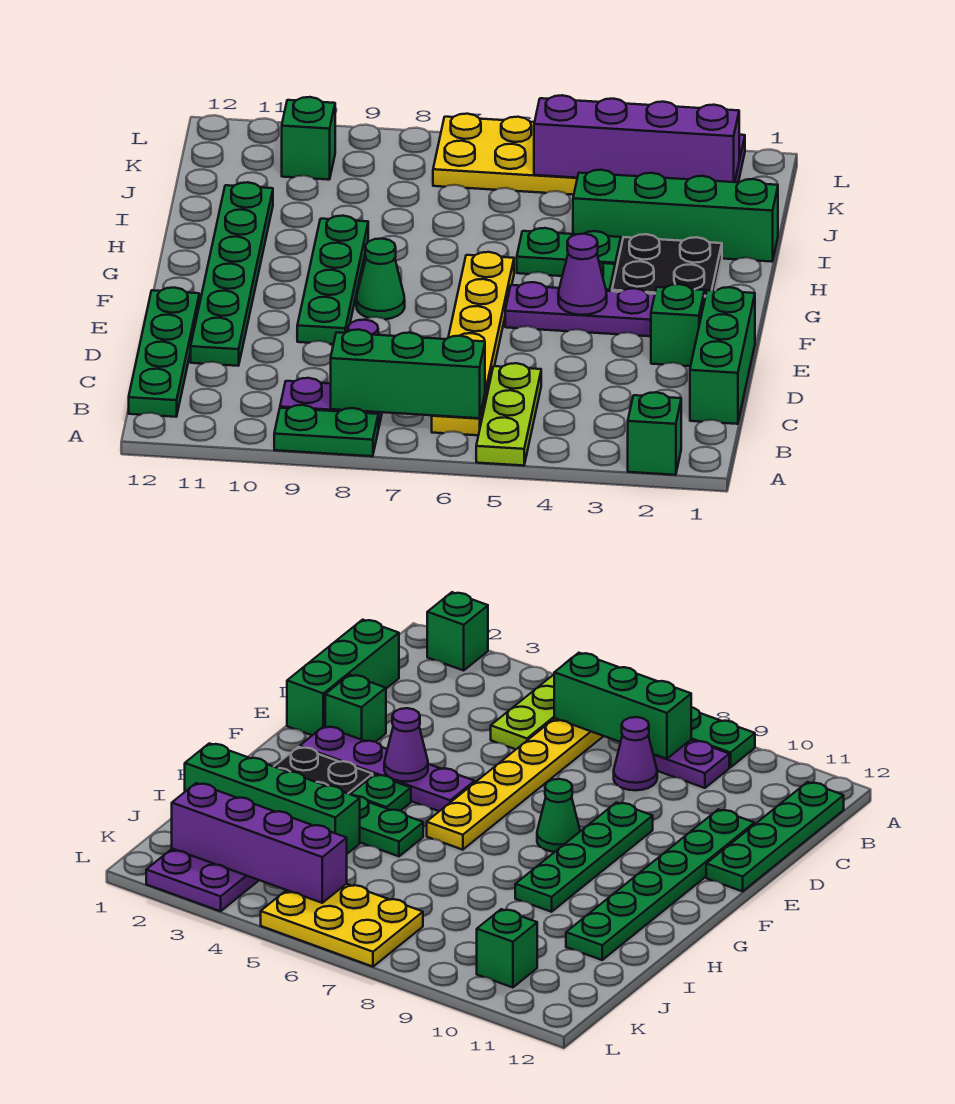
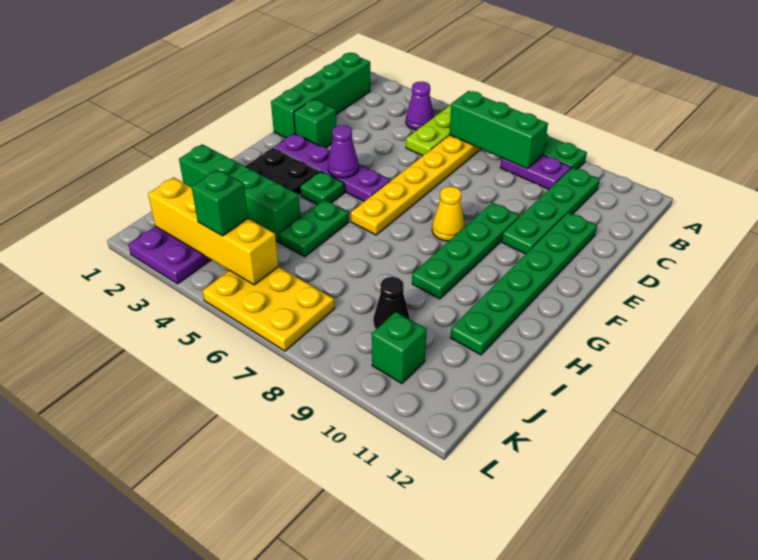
green brick A2 level 1 -> green brick K4 level 3
green plate B12:E12 level 1 -> green plate B10:E10 level 1
green brick C1:E1 level 1 -> green brick B1:E1 level 1
purple cone C8 level 1 -> purple cone B4 level 1
green cone F8 level 1 -> yellow cone F8 level 1
green plate H4:H5 level 1 -> green plate H5:I5 level 1
none -> black cone J9 level 1
purple brick K2:K5 level 2 -> yellow brick K2:K5 level 2

